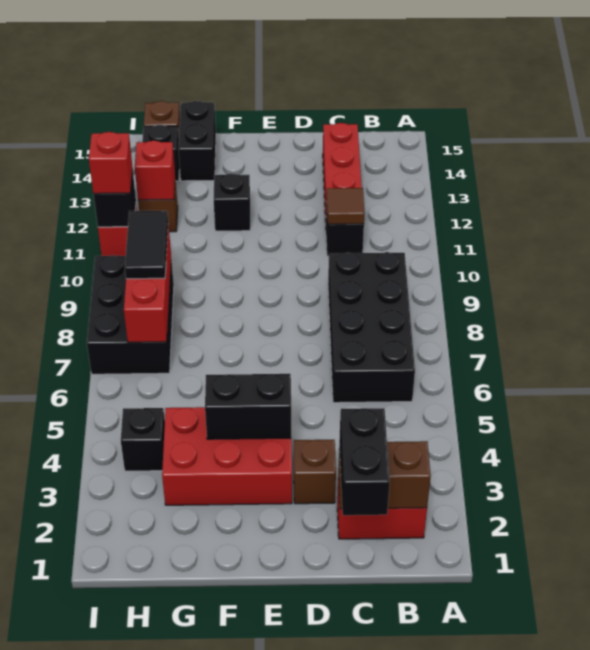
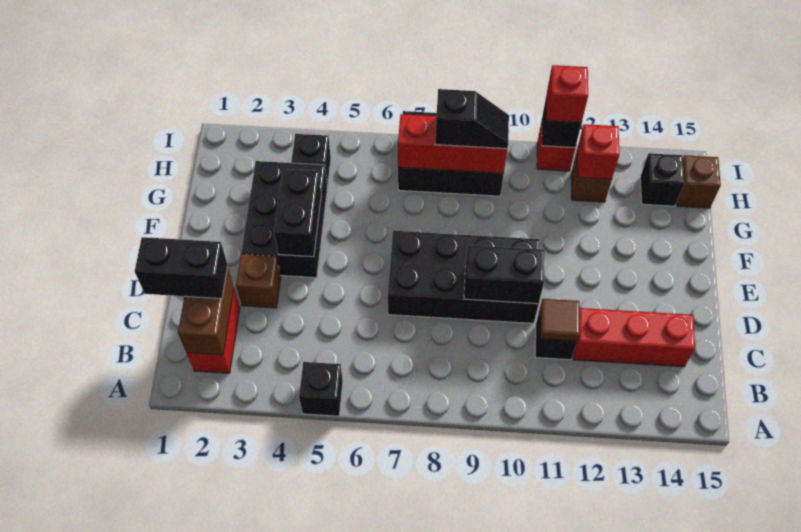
black brick B6:C9 level 1 -> black brick D7:E10 level 1
red brick E3:G4 level 1 -> black brick E3:G4 level 1
black brick F12 level 1 -> black brick A5 level 1
black brick G14:G15 level 1 -> black brick D9:D10 level 2
black tile H8:H9 level 3 -> black slope H8:H9 level 3 top 8

